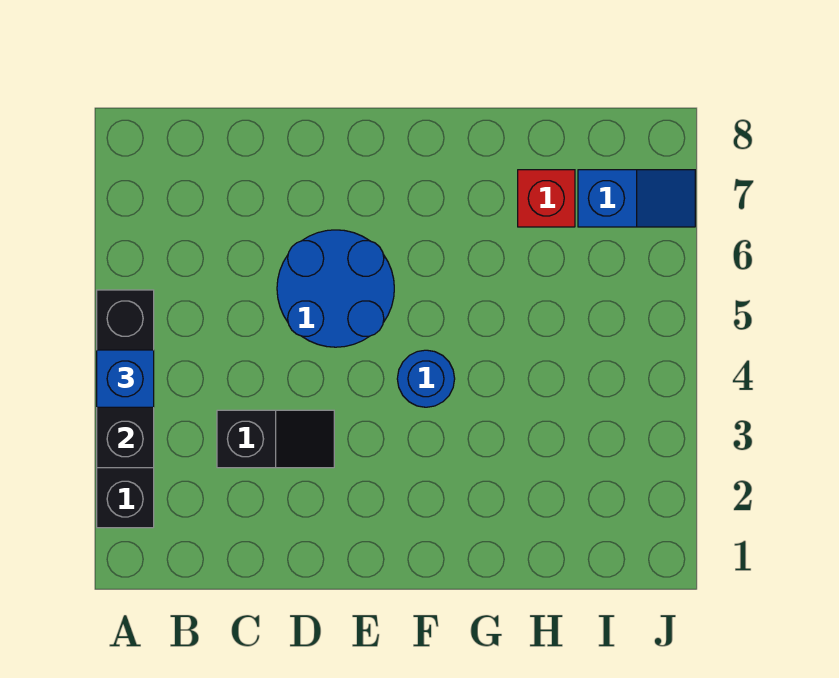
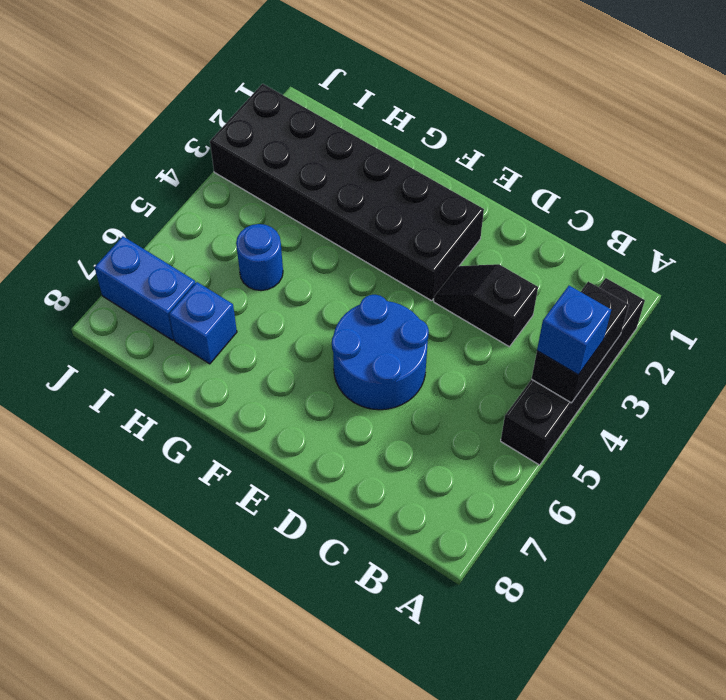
none -> black brick E2:J3 level 1
blue round brick F4 level 1 -> blue round brick H5 level 1
red brick H7 level 1 -> blue brick H7 level 1
blue slope I7:J7 level 1 top I -> blue brick I7:J7 level 1

